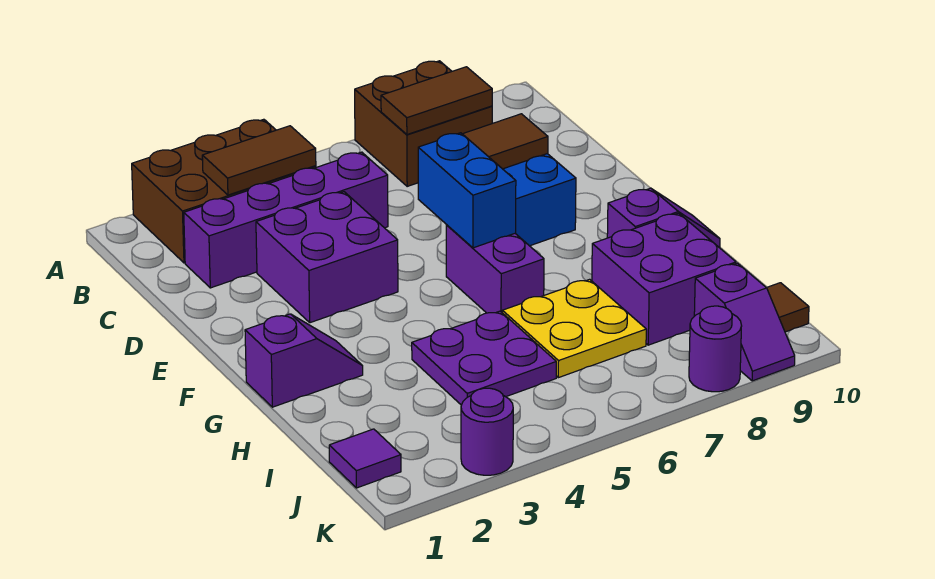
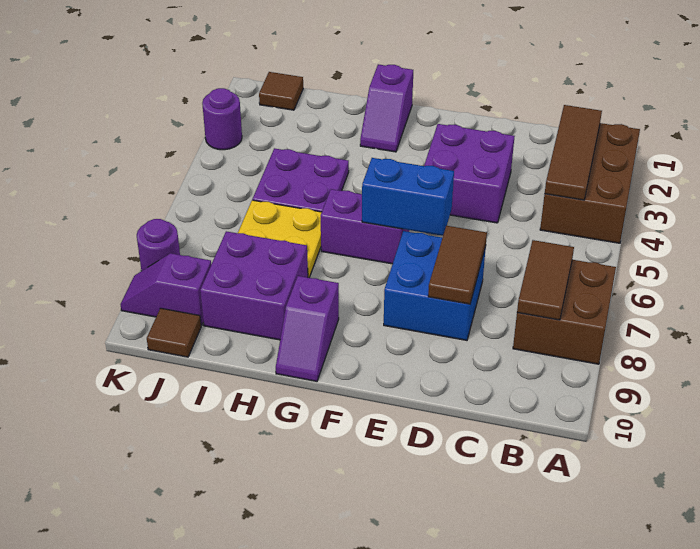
brown tile B3:B4 level 2 -> brown tile B2:B4 level 2
purple brick C2:C5 level 1 -> none
purple tile J1 level 1 -> brown tile J1 level 1

